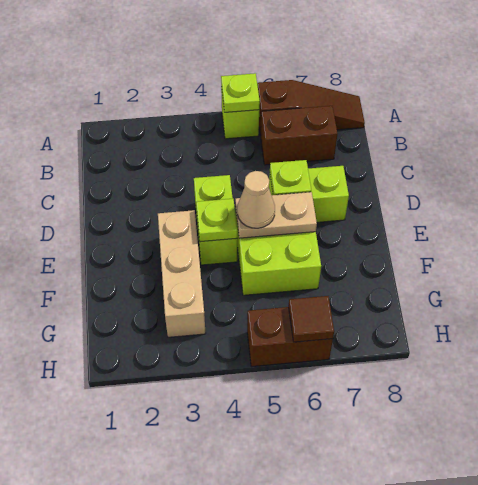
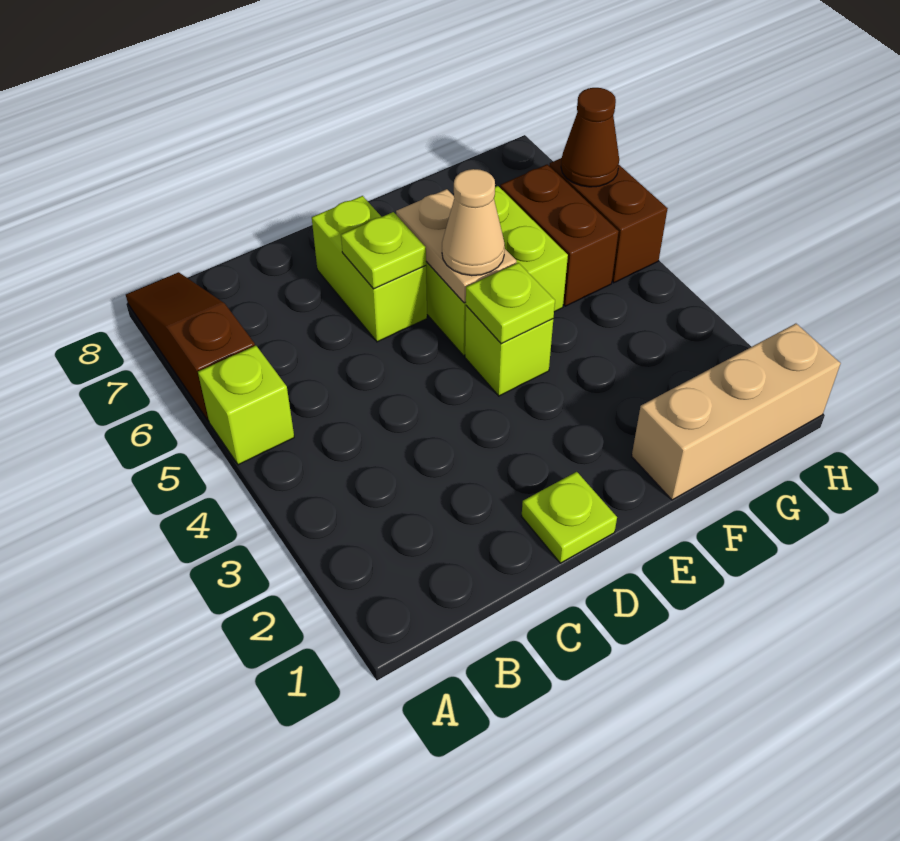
lime plate A5 level 2 -> lime plate D1 level 1
brown brick B6:B7 level 1 -> brown brick G5:G6 level 1
lime brick D4:E4 level 1 -> lime brick E4 level 1
tan brick E3:G3 level 1 -> tan brick F1:H1 level 1
brown tile H6 level 2 -> brown cone H6 level 2

